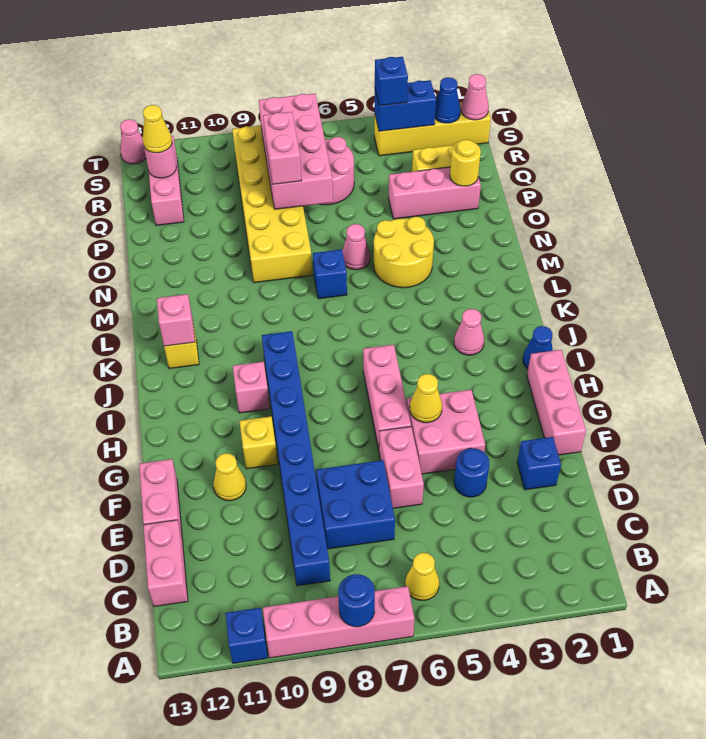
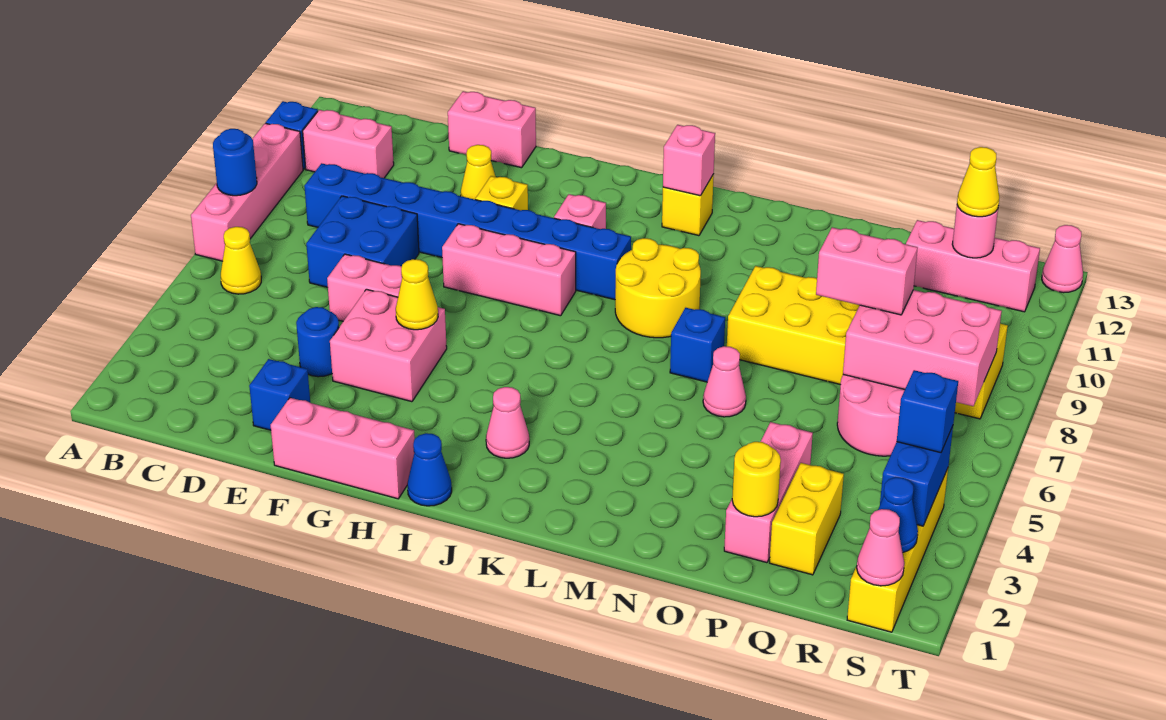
pink brick C13:D13 level 1 -> pink brick B11:C11 level 1
pink brick G6:I6 level 1 -> pink brick G8:I8 level 1
yellow round brick M4:N5 level 1 -> yellow round brick K8:L9 level 1
pink brick P7:S8 level 2 -> pink brick Q7:S8 level 2

